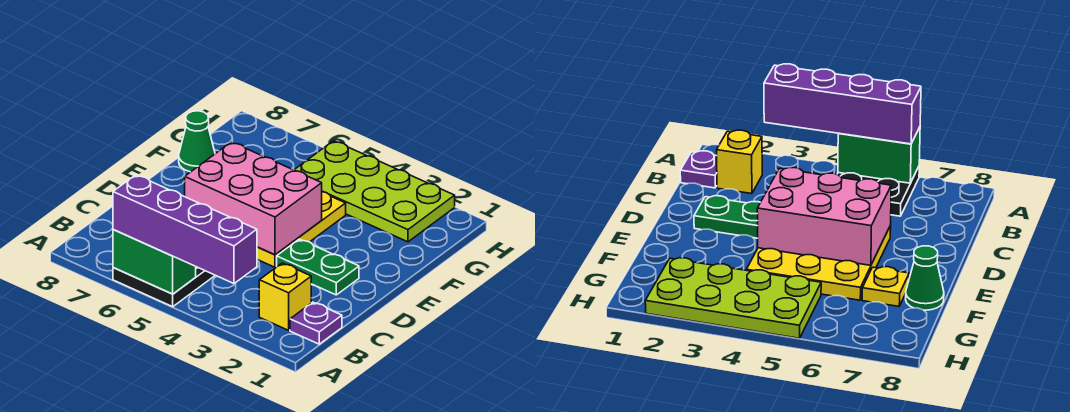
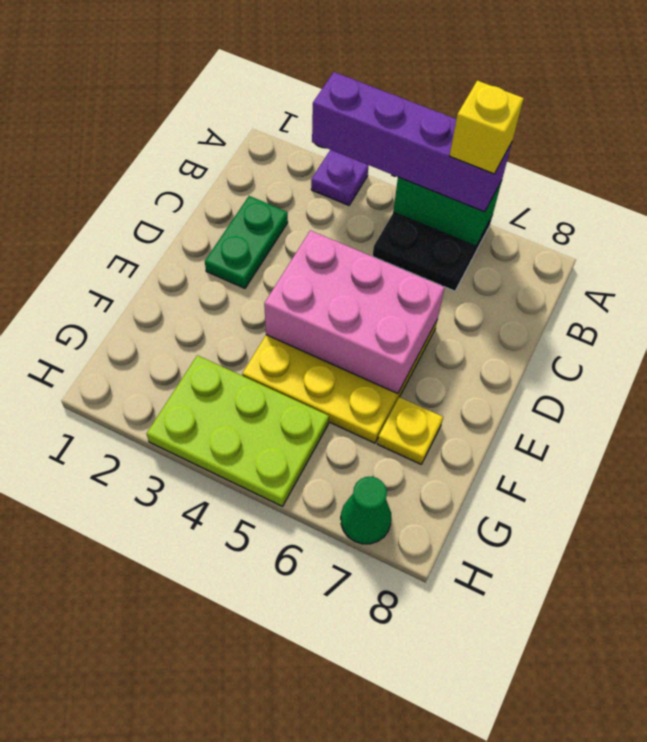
purple plate B1 level 1 -> purple plate A3 level 1
yellow brick B2 level 1 -> yellow brick A6 level 4
green plate D2:D3 level 1 -> green plate C2:D2 level 1
green cone F8 level 1 -> green cone H7 level 1
lime plate G2:H5 level 1 -> lime plate G3:H5 level 1

